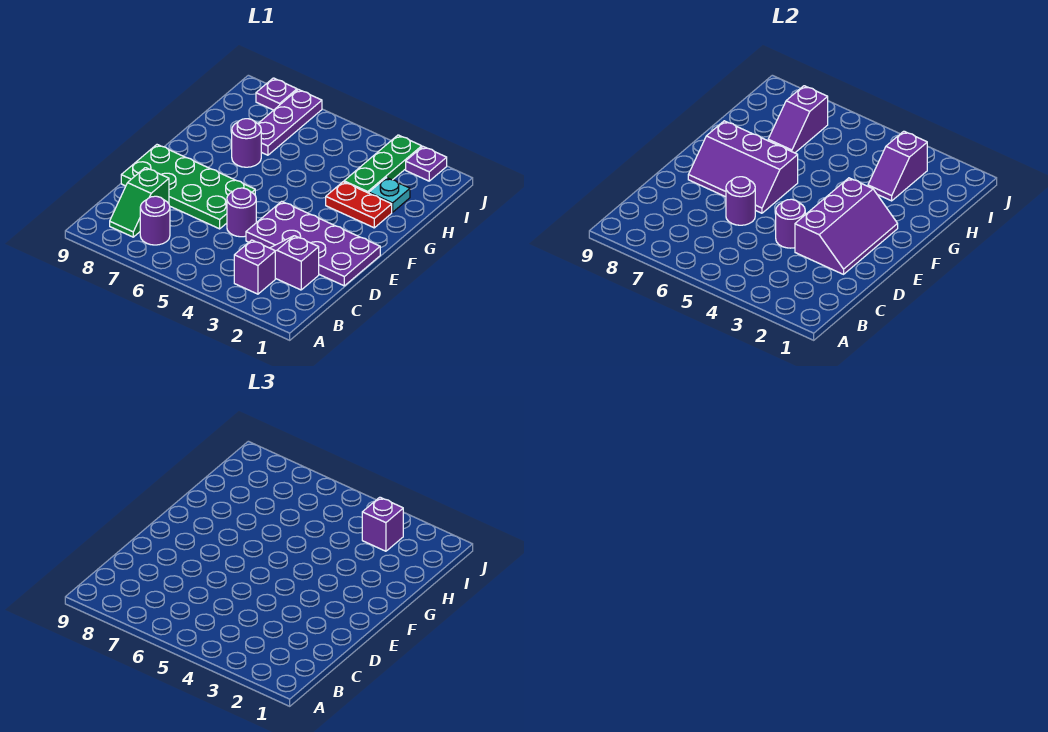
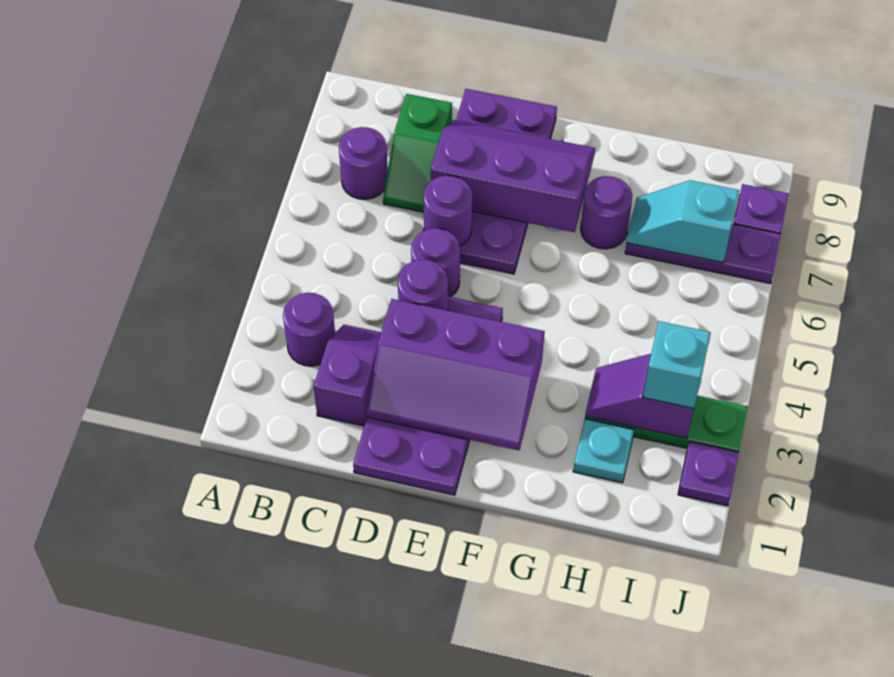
purple brick B3 level 1 -> purple round brick B3 level 1
green slope B8:C8 level 1 top C -> green slope C7:C8 level 1 top 8
green plate D6:E9 level 1 -> purple plate D6:E9 level 1
purple slope E6:F8 level 2 top F -> purple slope D7:F8 level 2 top 7
red plate G2:G3 level 1 -> none
purple slope H7:I7 level 2 top I -> cyan slope H7:I7 level 2 top I
purple brick I3 level 3 -> cyan brick I3 level 3

